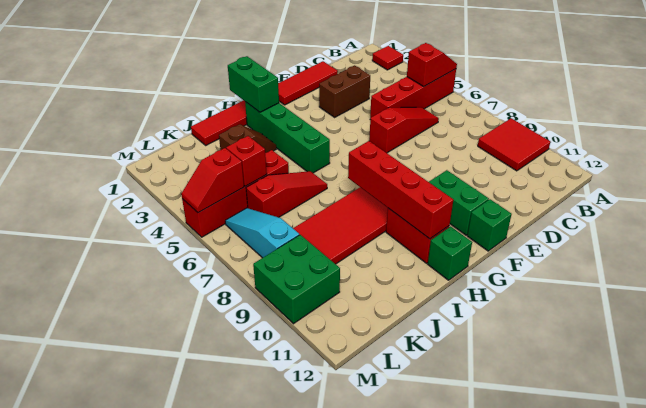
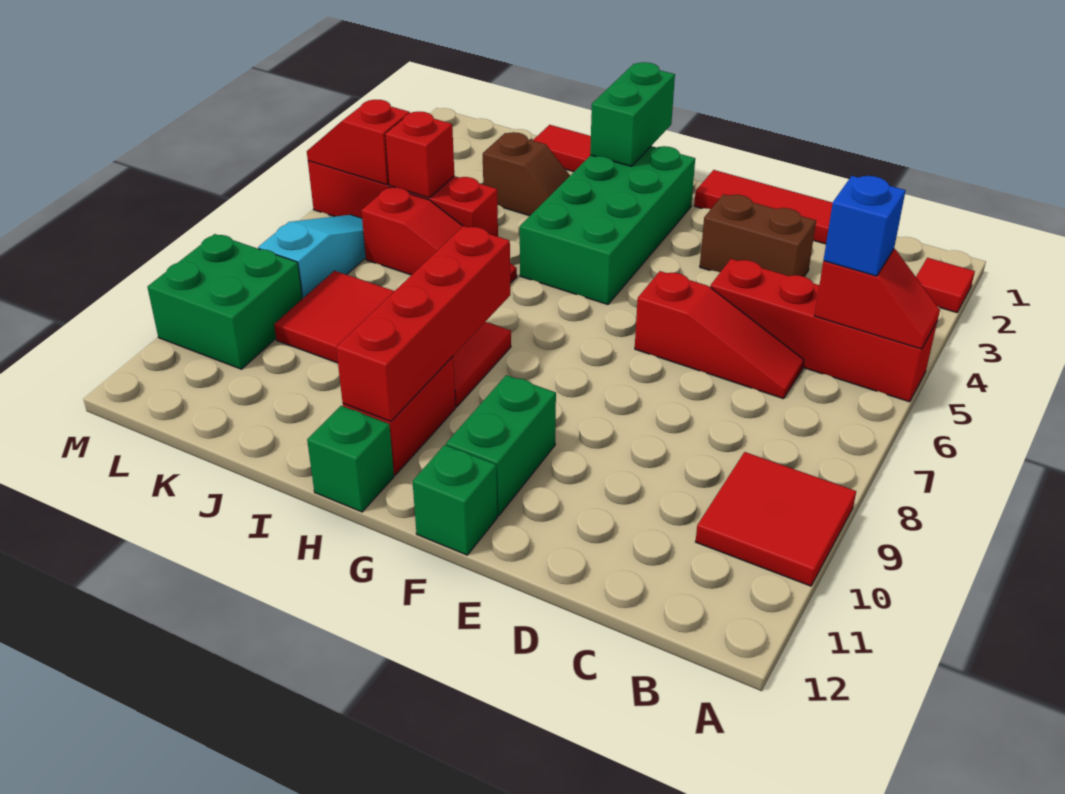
none -> blue brick B5 level 3
green brick H2:H5 level 1 -> green brick G2:H5 level 1

